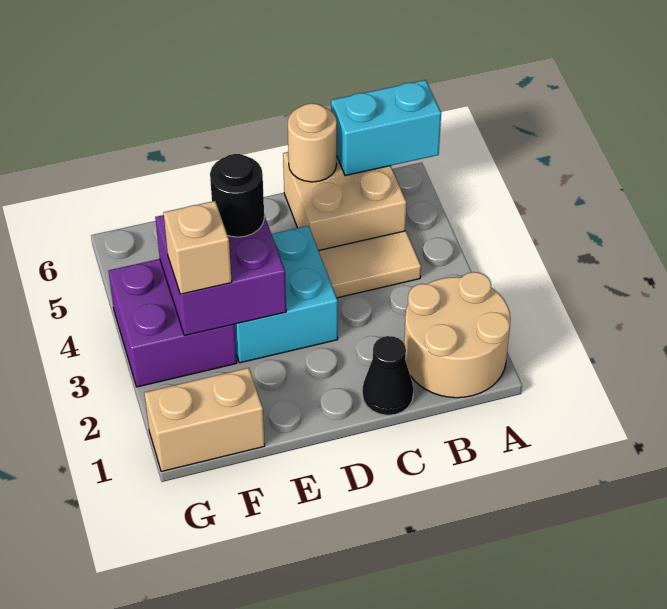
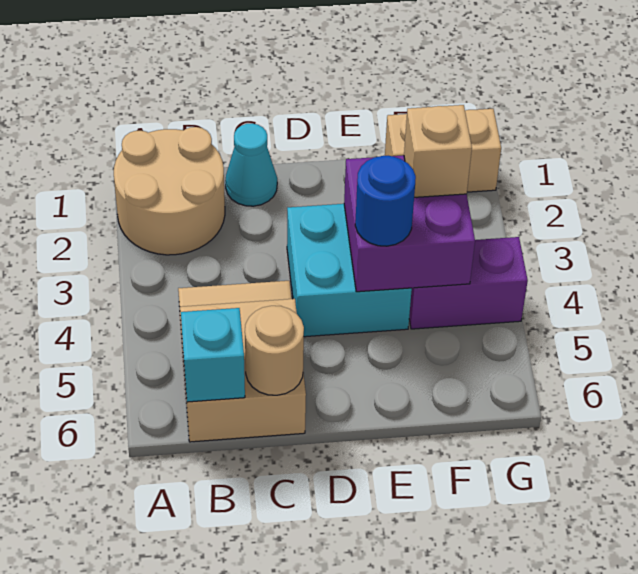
cyan brick A6:B6 level 2 -> cyan brick B6 level 2
black cone C1 level 1 -> cyan cone C1 level 1
black round brick E4 level 3 -> blue round brick E4 level 3
purple brick F3:G4 level 1 -> purple brick F4:G4 level 1

